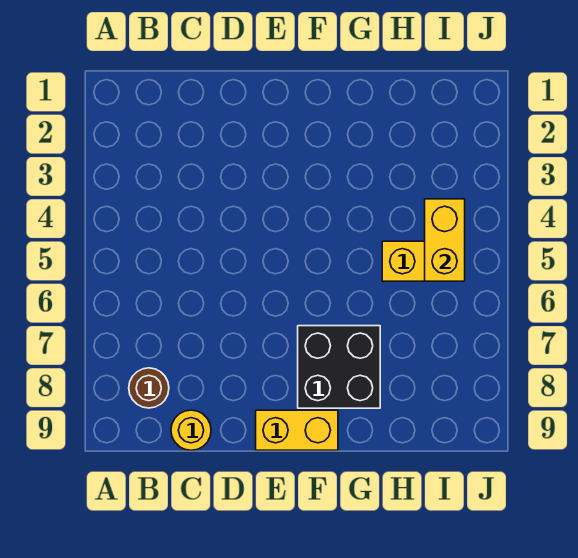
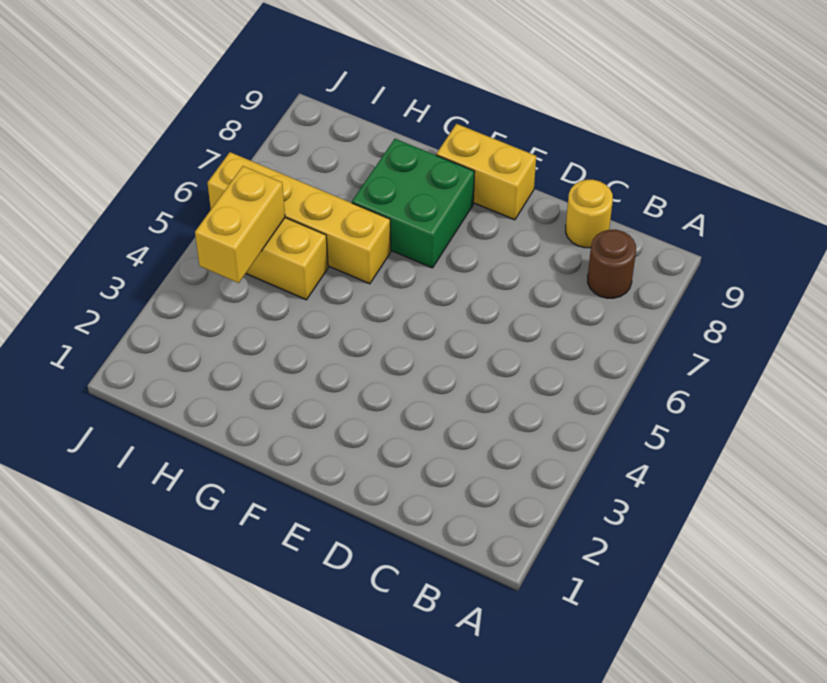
black brick F7:G8 level 1 -> green brick F7:G8 level 1
none -> yellow brick G6:J6 level 1

